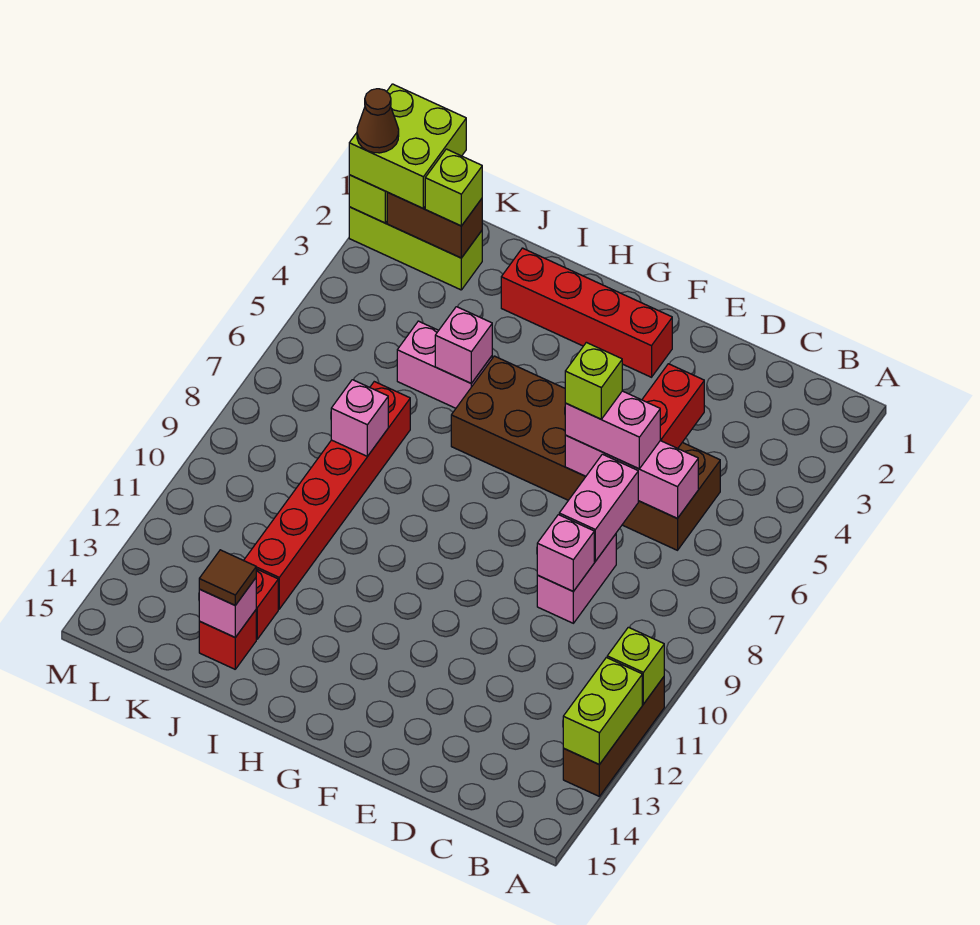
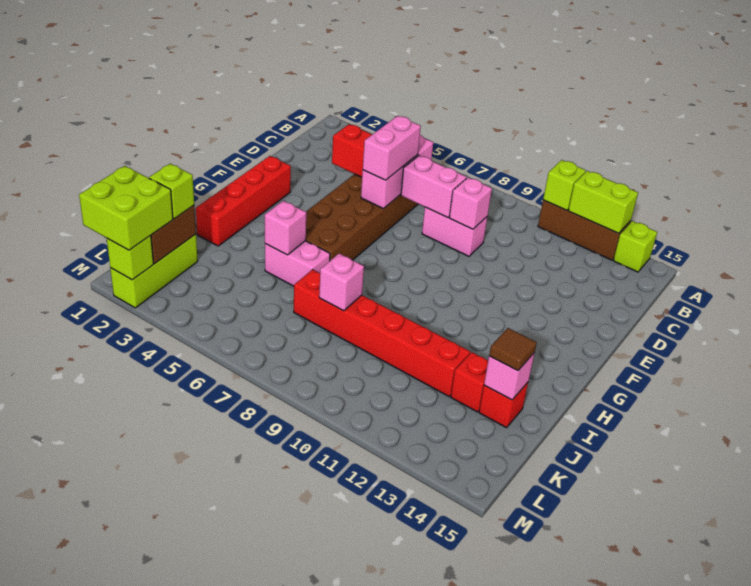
lime brick E6 level 4 -> lime brick A14 level 1
pink brick I5:J5 level 1 -> pink brick I5:I6 level 1
brown cone M2 level 4 -> none

